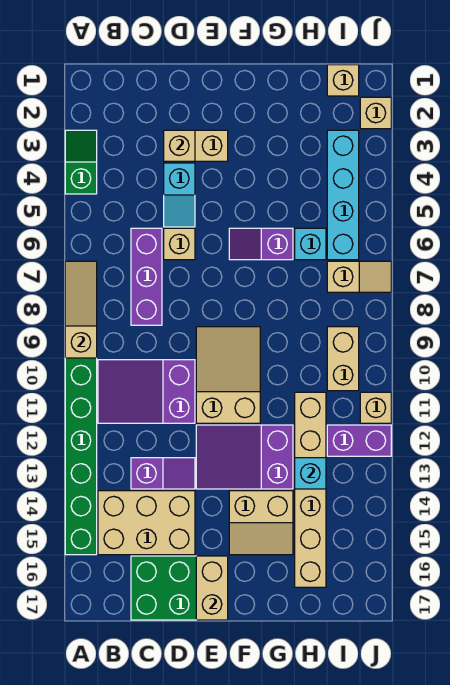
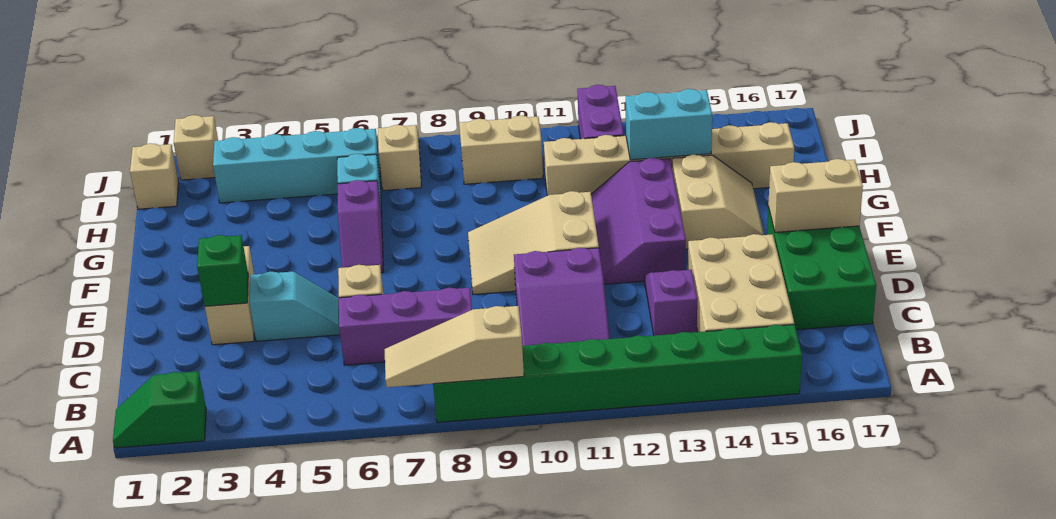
green slope A3:A4 level 1 top 4 -> green slope A1:A2 level 1 top 2
tan brick D3 level 2 -> green brick D3 level 2
purple slope E12:G13 level 1 top G -> purple slope E12:G13 level 1 top 13
cyan brick H13 level 2 -> cyan brick H13:H14 level 2
tan brick J11 level 1 -> none

